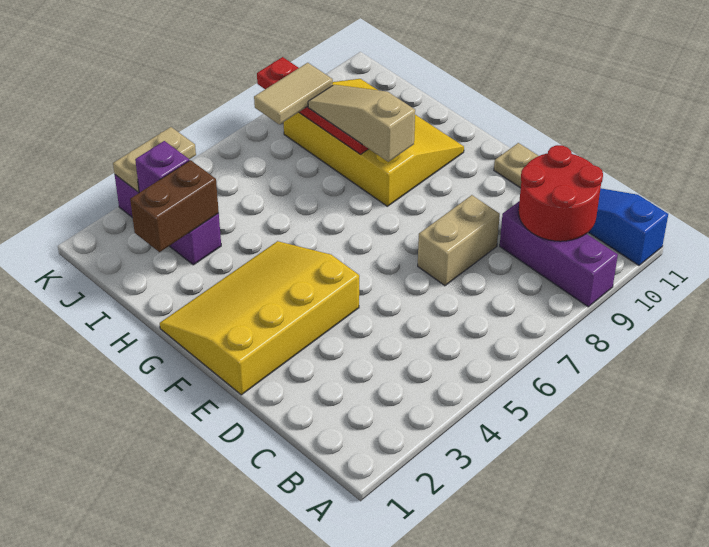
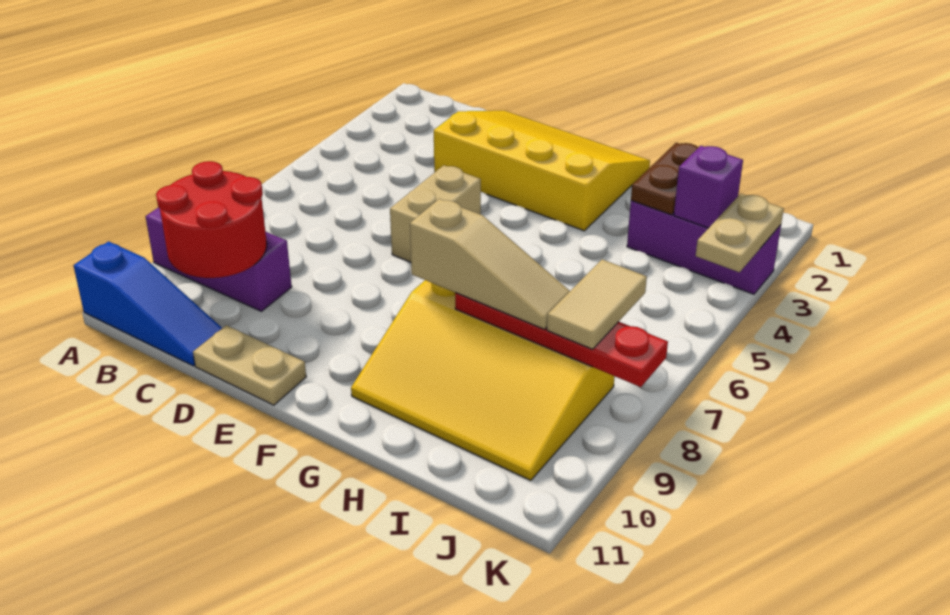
tan brick D7:D8 level 1 -> tan brick E5:E6 level 1
yellow slope E1:G4 level 1 top E -> yellow slope D1:G3 level 1 top 3
brown brick I2:I3 level 2 -> brown plate I2:I3 level 2

